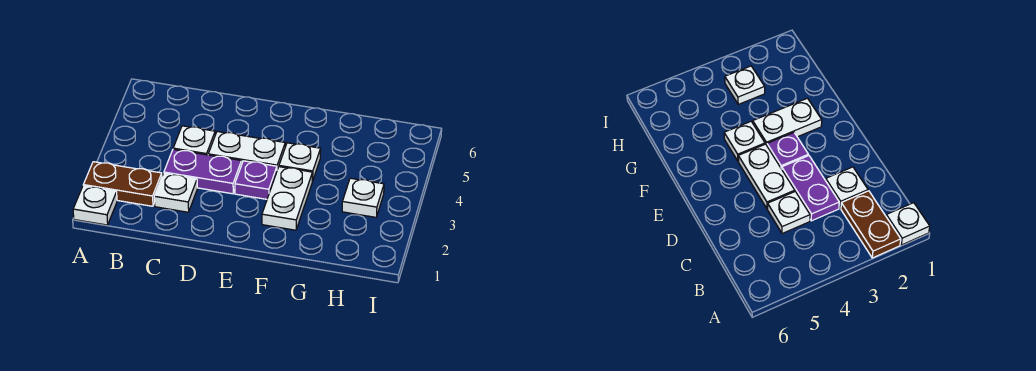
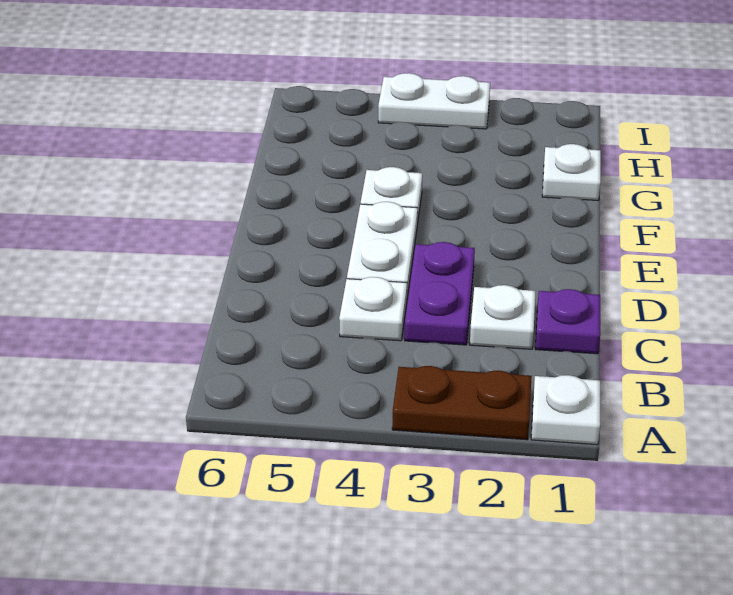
brown plate A2:B2 level 1 -> brown plate A2:A3 level 1
purple plate E3 level 1 -> purple plate C1 level 1
white plate F2:F3 level 1 -> white plate I3:I4 level 1
white plate H3 level 1 -> white plate G1 level 1

